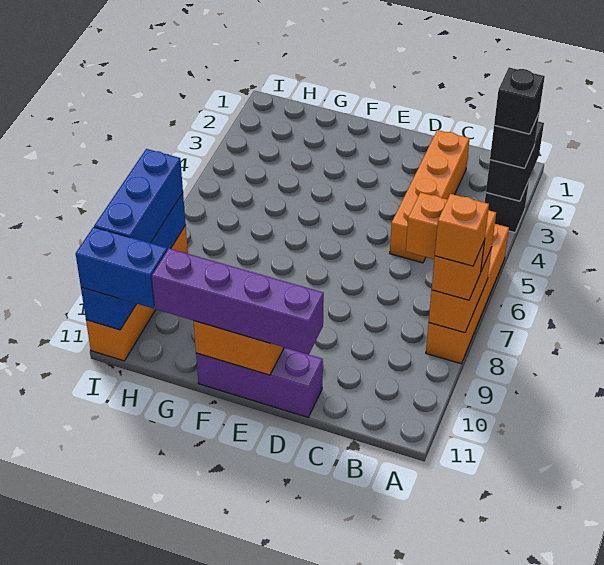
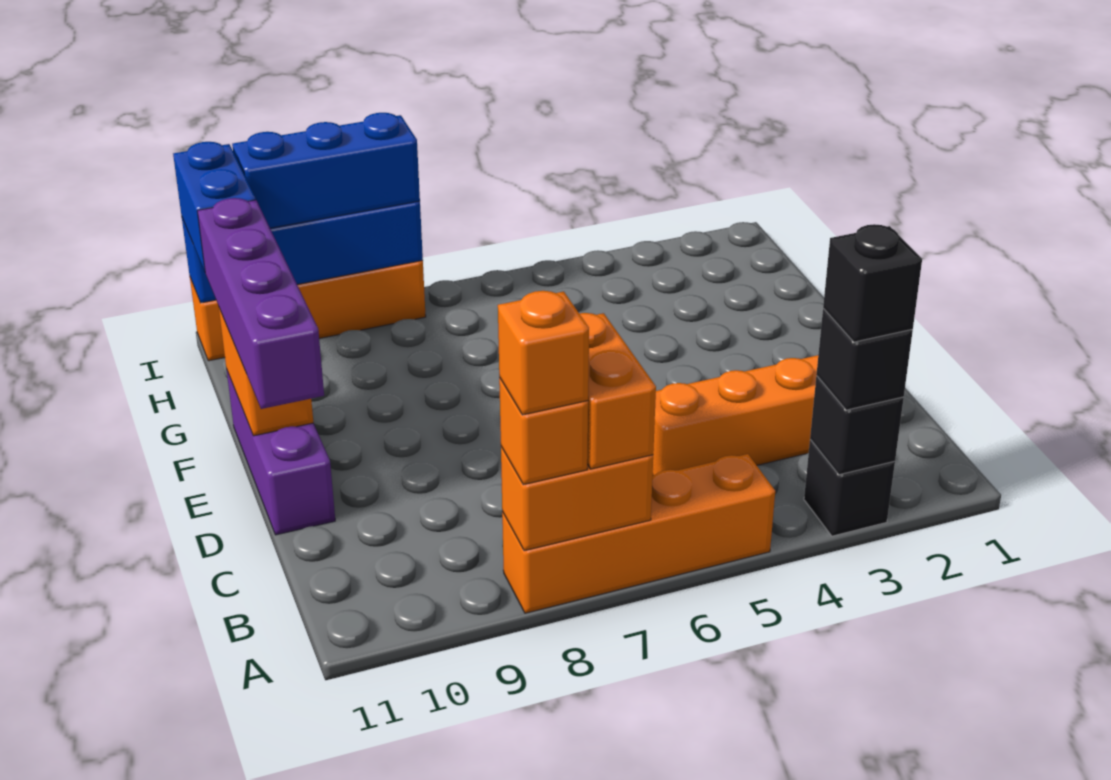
black brick A2:A3 level 2 -> black brick A3 level 2

